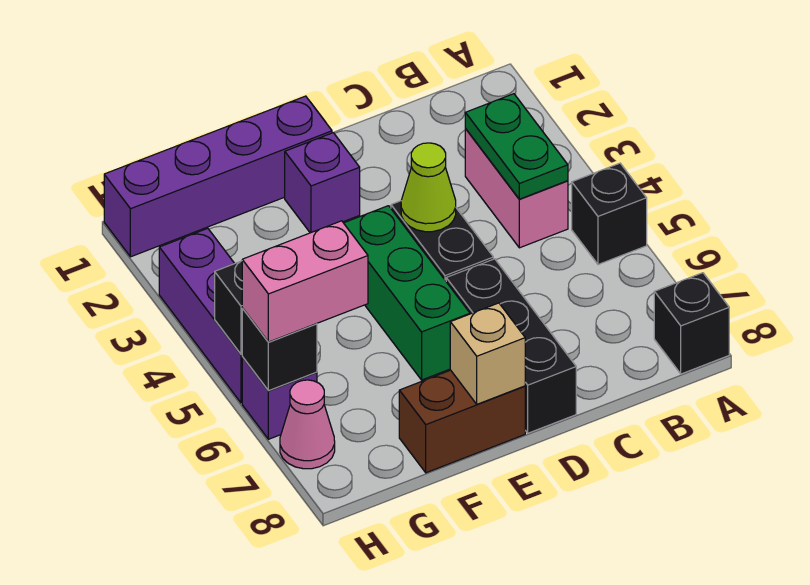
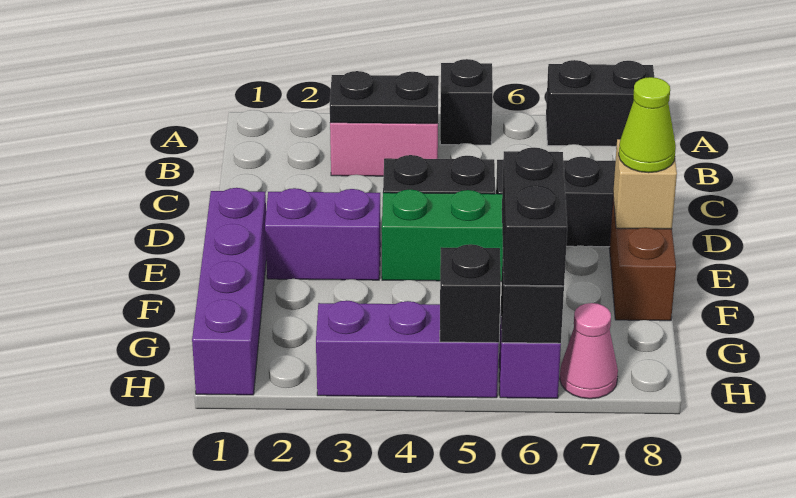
black brick A8 level 1 -> black brick A7:A8 level 1
green plate B3:B4 level 2 -> black plate B3:B4 level 2
lime cone D4 level 2 -> lime cone E8 level 3
purple brick E2 level 1 -> purple brick E2:E3 level 1
pink brick G6:H6 level 3 -> black brick G6:H6 level 3

